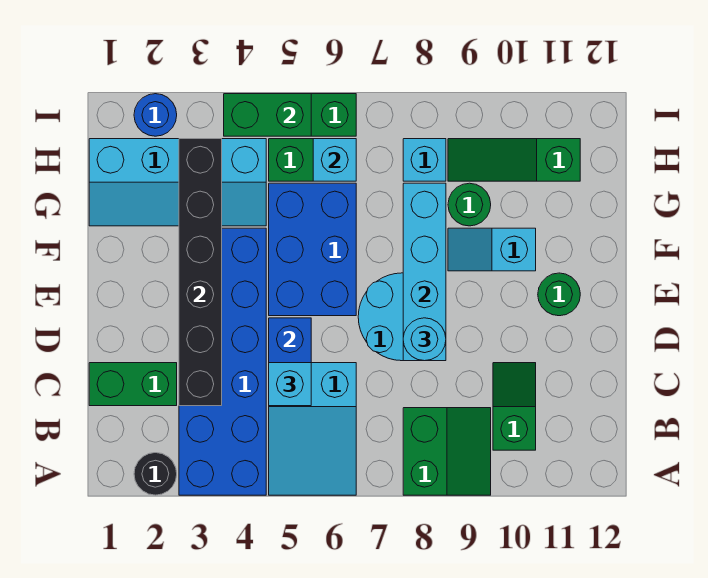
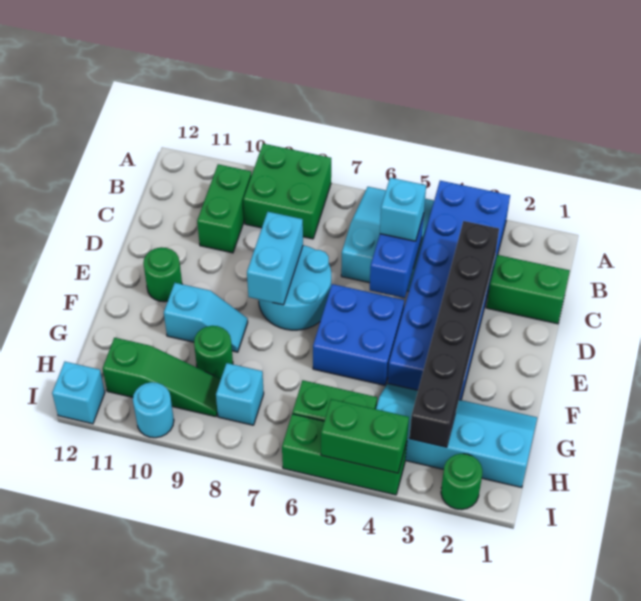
black round brick A2 level 1 -> none
green slope A8:B9 level 1 top 8 -> green brick A8:B9 level 1
green slope B10:C10 level 1 top B -> green brick B10:C10 level 1
cyan brick D8:G8 level 2 -> cyan brick D8:E8 level 2
cyan round brick D8 level 3 -> cyan round brick I10 level 1
blue brick E5:G6 level 1 -> blue brick E5:F6 level 1
cyan brick H6 level 2 -> cyan brick I12 level 1
blue round brick I2 level 1 -> green round brick I2 level 1

